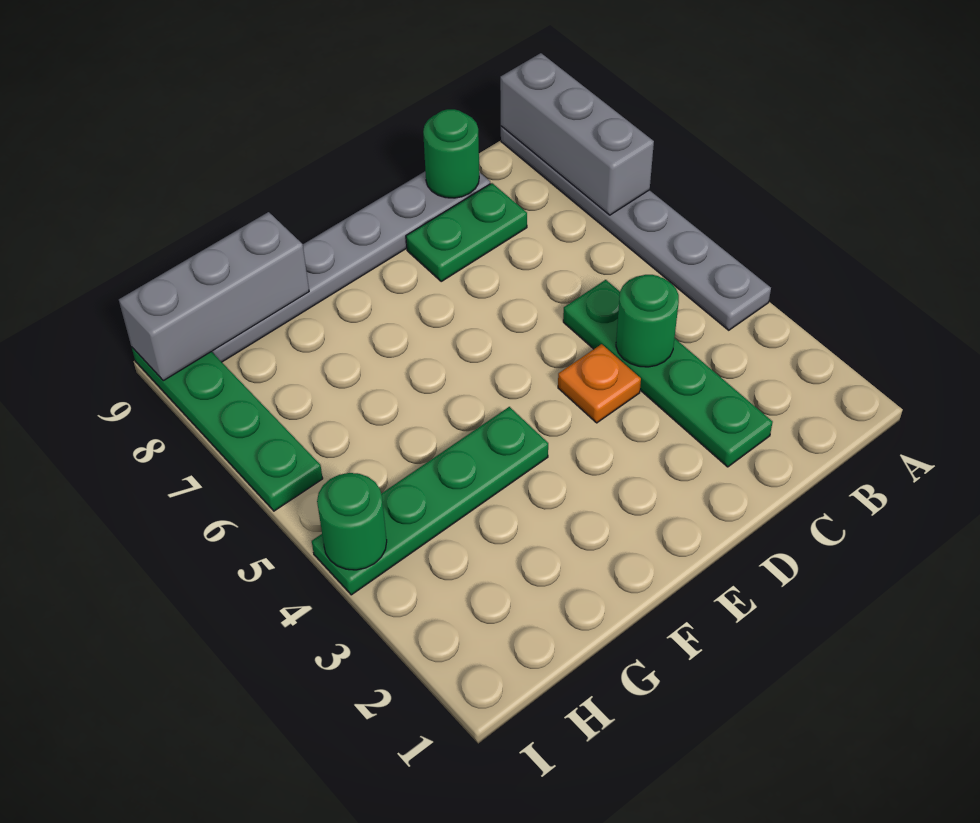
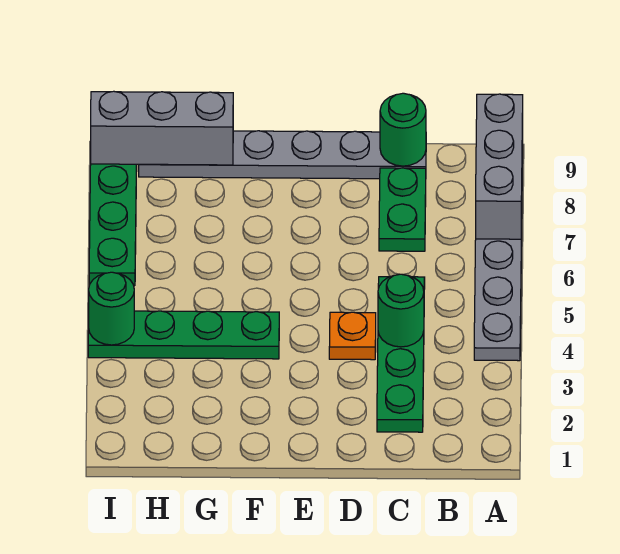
green plate C8:D8 level 1 -> green plate C7:C8 level 1

